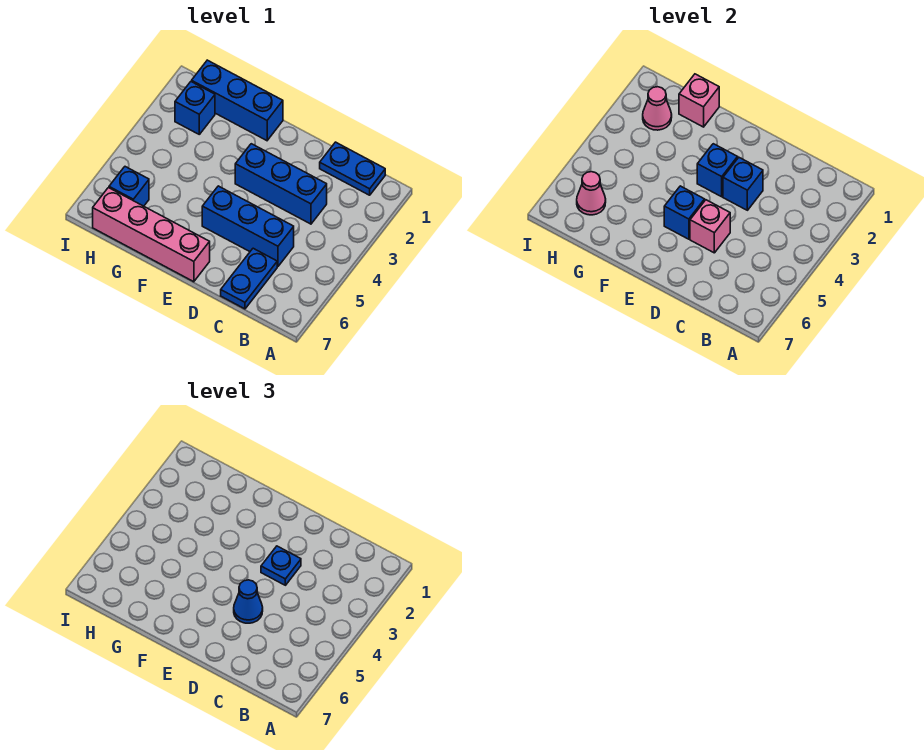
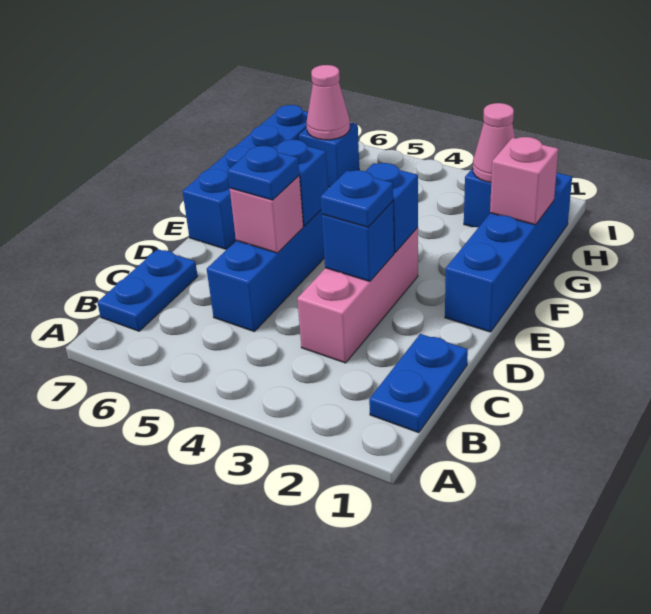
blue brick C3:E3 level 1 -> pink brick C3:E3 level 1
blue plate C6:C7 level 1 -> blue plate B7:C7 level 1
blue cone D5 level 3 -> blue plate D5 level 3
pink brick E7:H7 level 1 -> blue brick E7:H7 level 1
blue brick F1:H1 level 1 -> blue brick E1:H1 level 1

